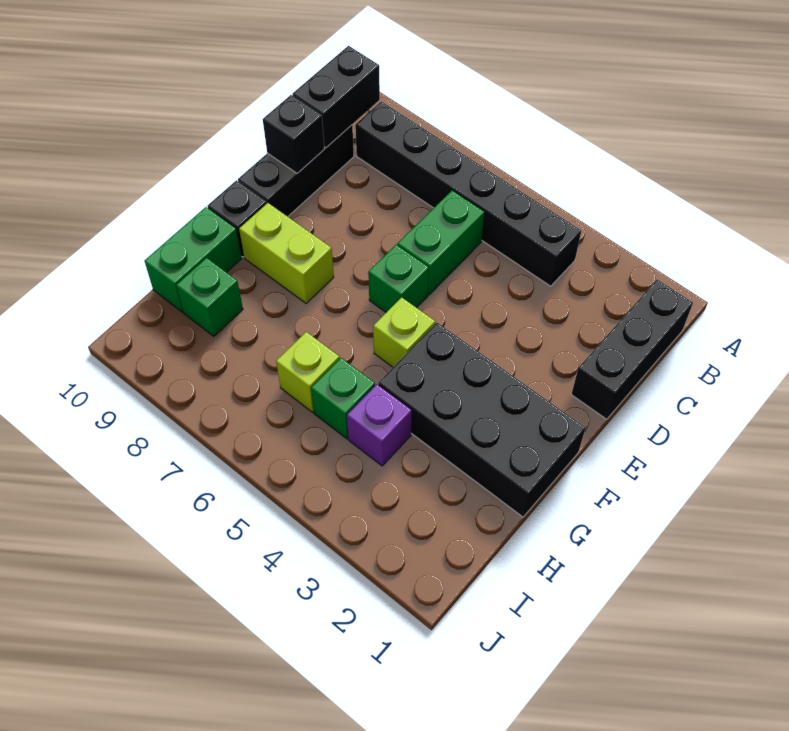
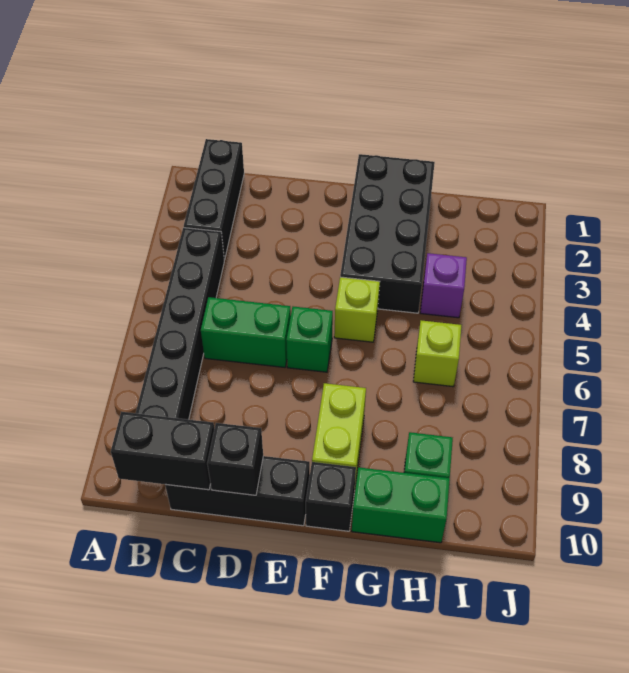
black brick B1:D1 level 1 -> black brick B1:B3 level 1
green brick H5 level 1 -> none

